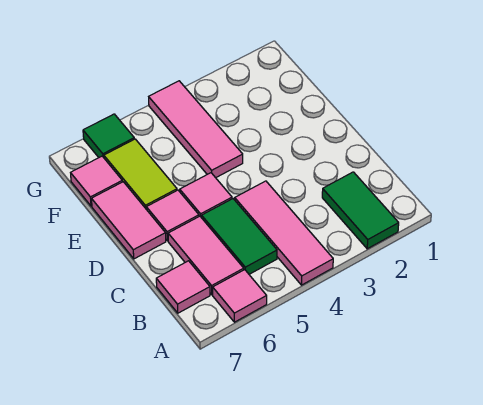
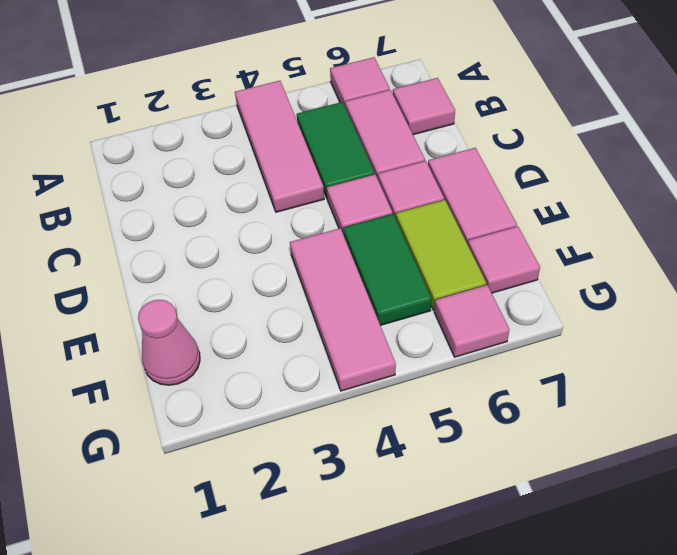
green tile A2:B2 level 1 -> green tile E5:F5 level 1
none -> pink cone F1 level 1
green tile G6 level 1 -> pink tile G6 level 1

